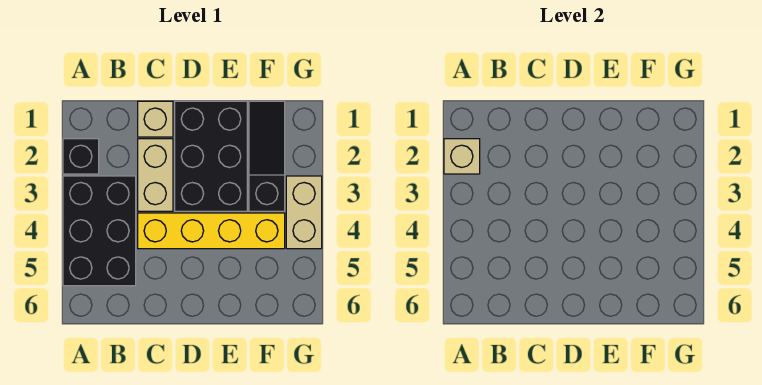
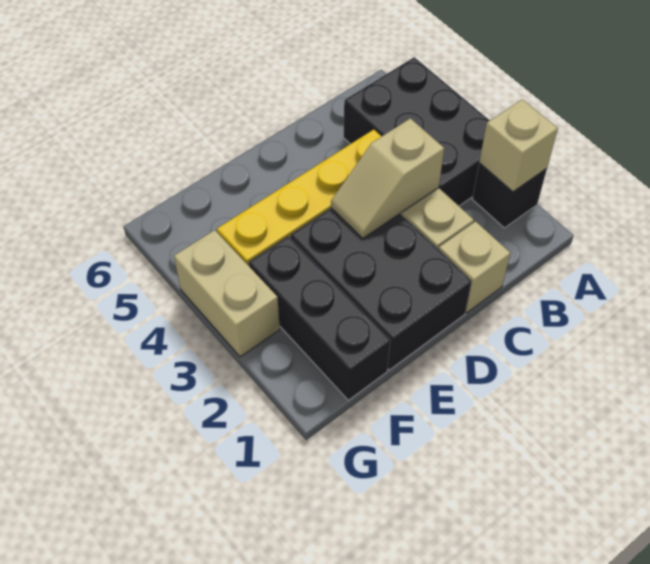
none -> tan slope C3:D3 level 2 top C
black slope F1:F3 level 1 top 3 -> black brick F1:F3 level 1

